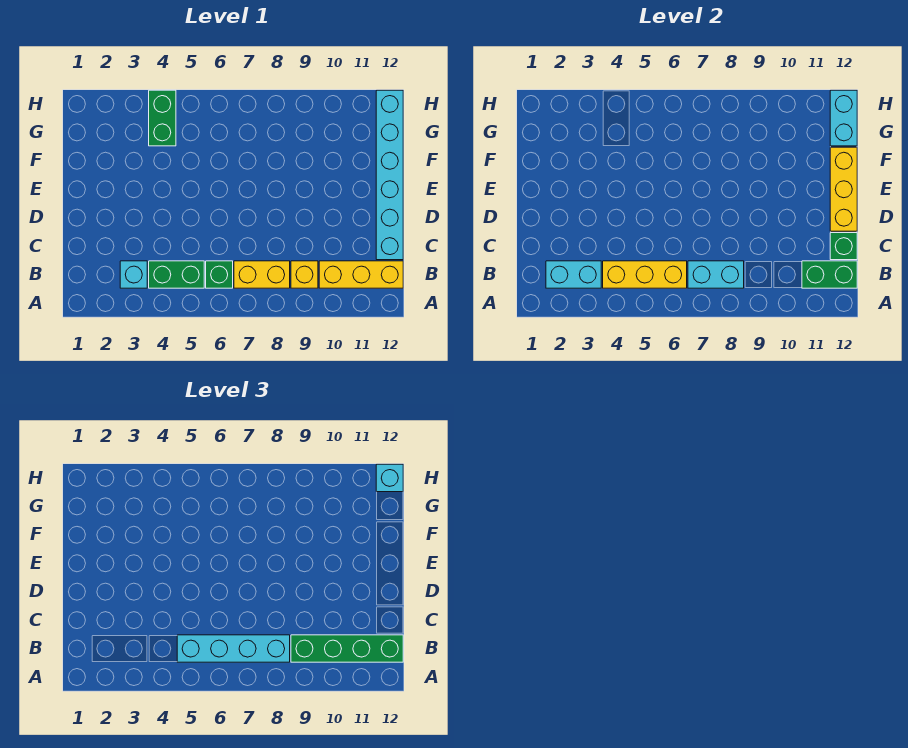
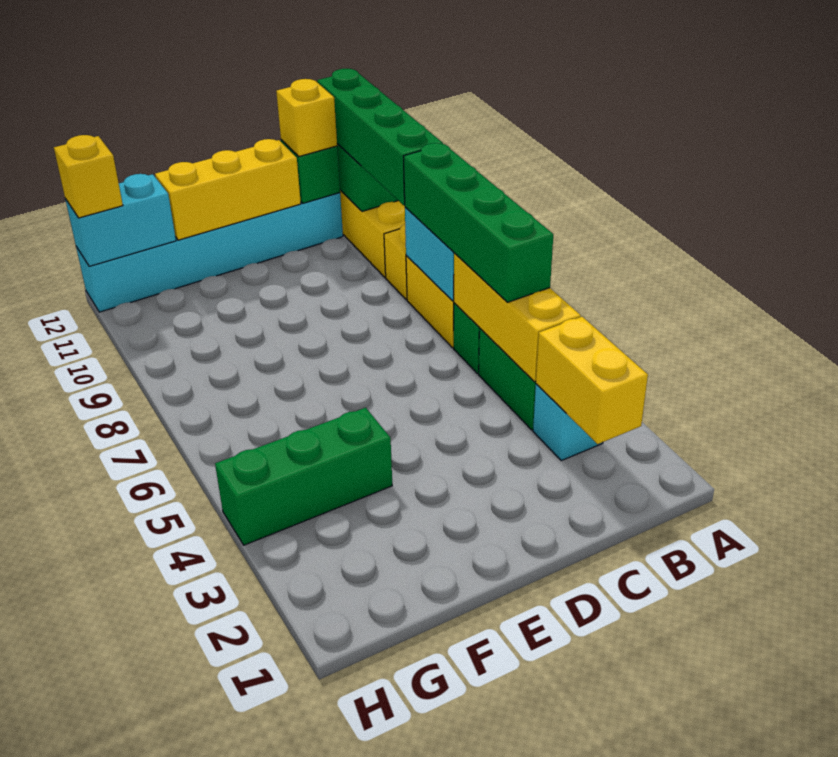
cyan brick B2:B3 level 2 -> yellow brick B2:B3 level 2
cyan brick B5:B8 level 3 -> green brick B5:B8 level 3
none -> yellow brick C12 level 3
green brick G4:H4 level 1 -> green brick F4:H4 level 1
cyan brick H12 level 3 -> yellow brick H12 level 3

